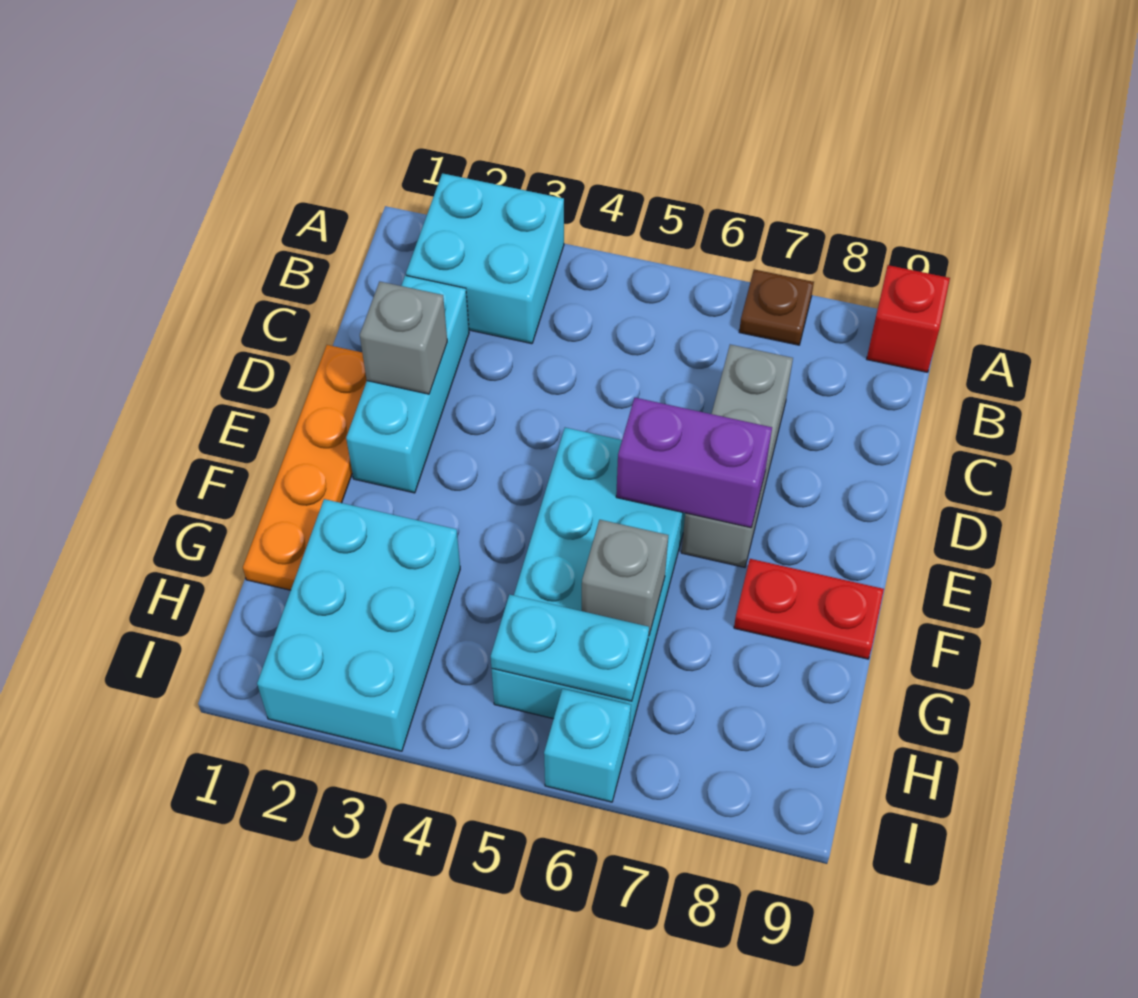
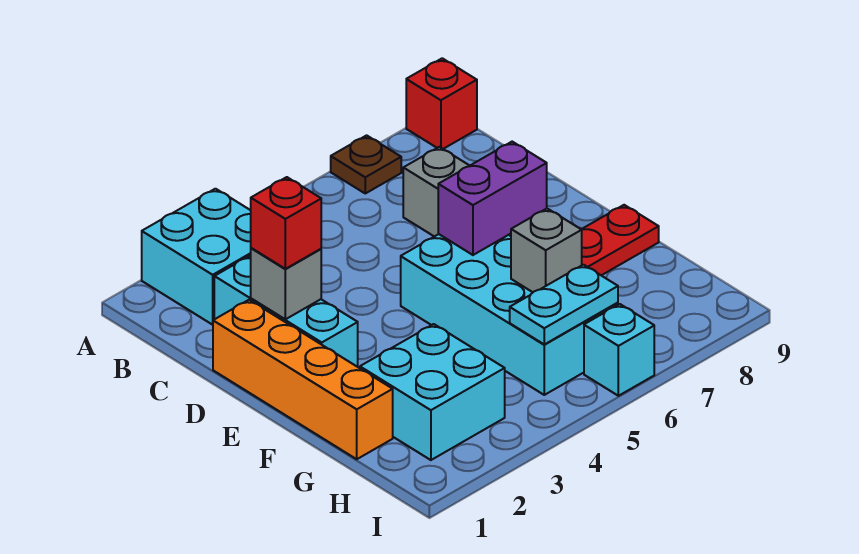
orange plate D1:G1 level 1 -> orange brick D1:G1 level 1
none -> red brick D2 level 3
cyan brick G2:I3 level 1 -> cyan brick G2:H3 level 1

